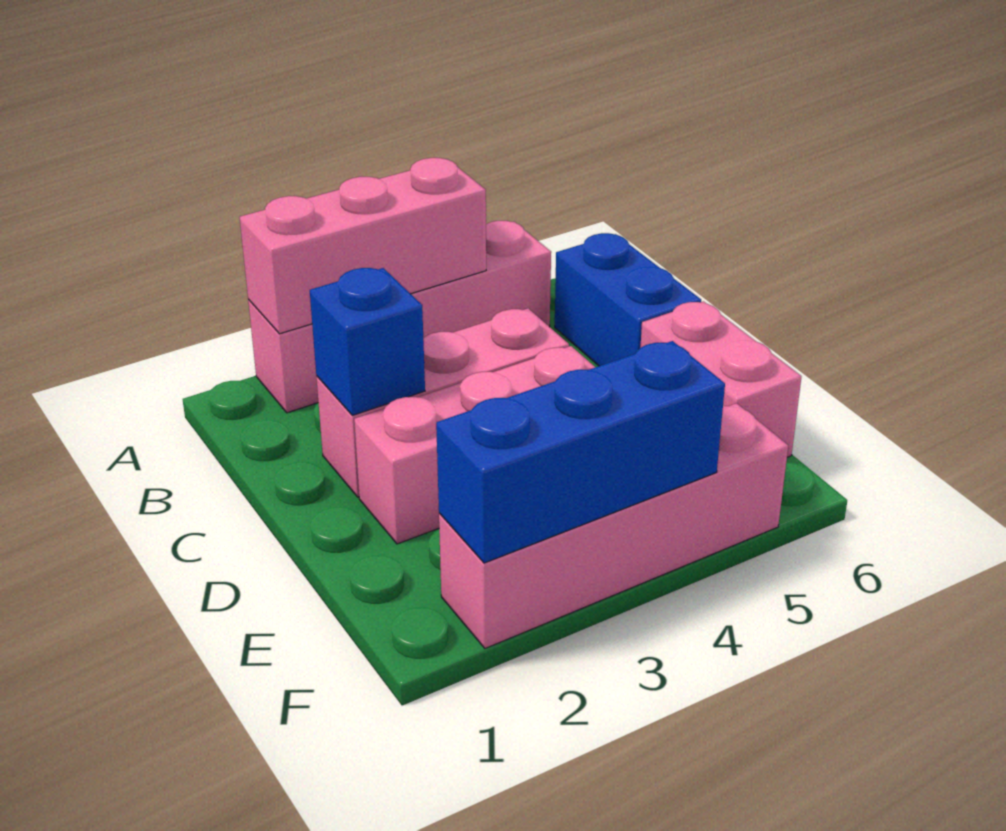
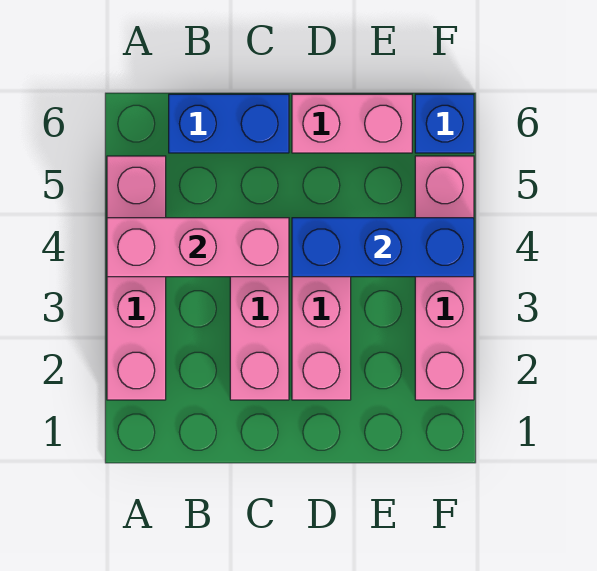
pink brick A2:A4 level 2 -> pink brick A4:C4 level 2
blue brick C2 level 2 -> blue brick F6 level 1
blue brick F2:F4 level 2 -> blue brick D4:F4 level 2

